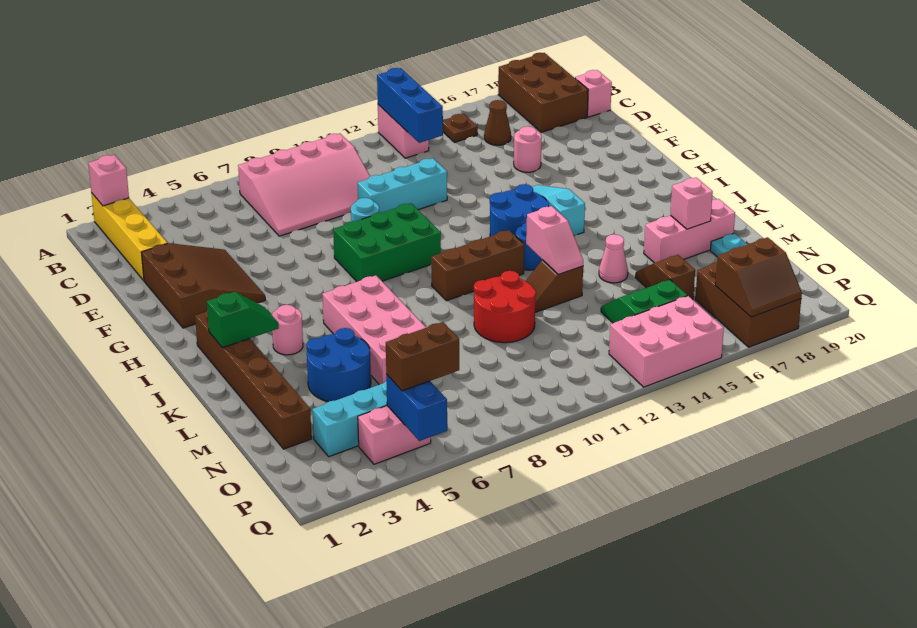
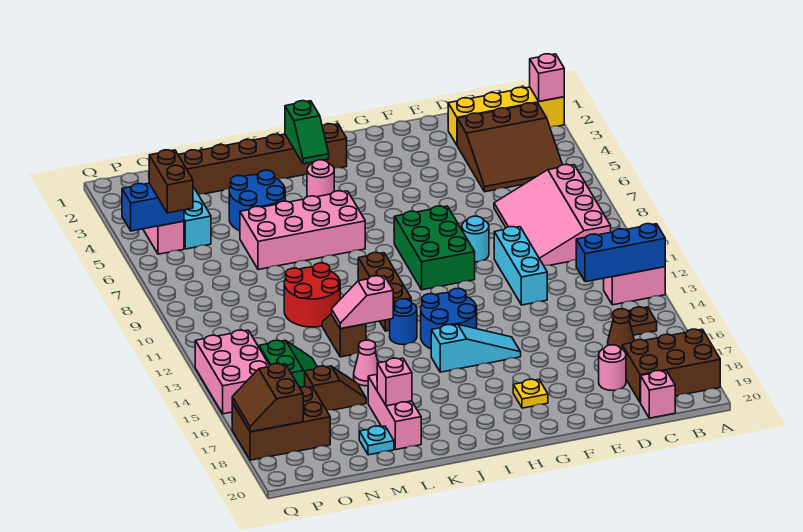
brown slope E2:G4 level 1 top 2 -> brown slope B3:D5 level 1 top 3
pink round brick E16 level 1 -> pink round brick D18 level 1
none -> yellow plate G18 level 1

